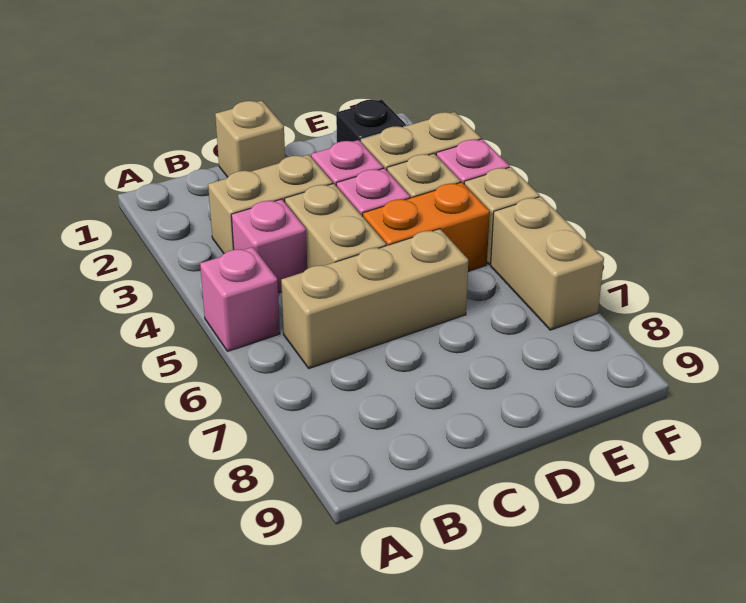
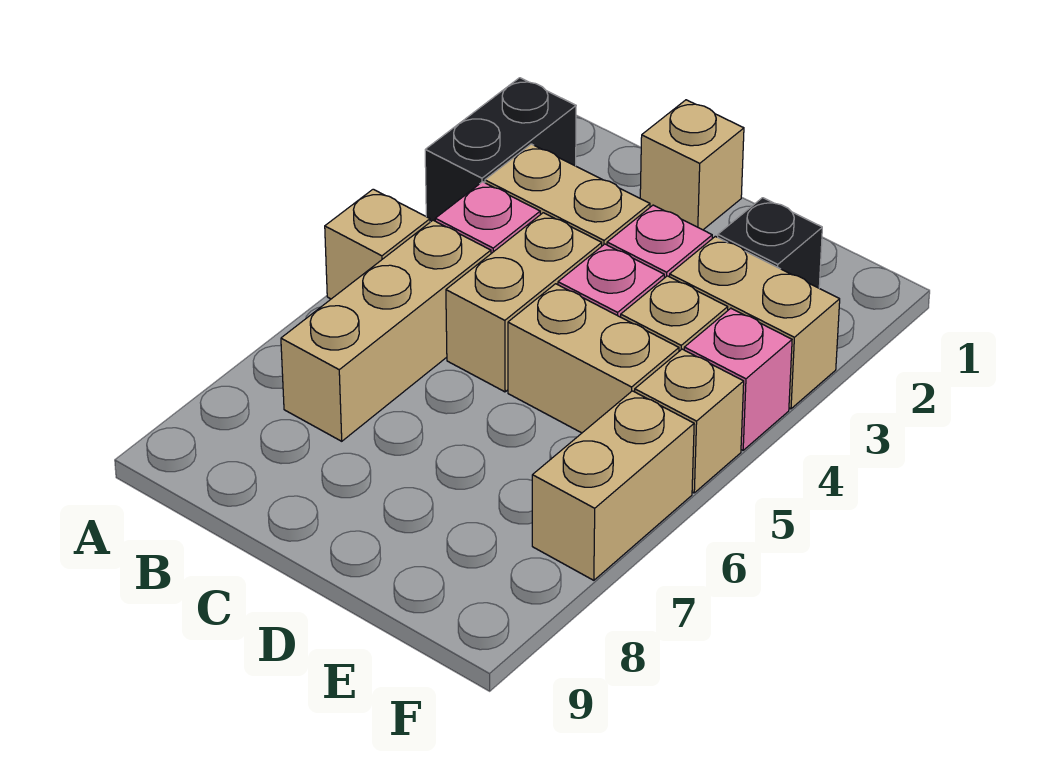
none -> black brick A2:A3 level 1
pink brick A5 level 1 -> tan brick A5 level 1
tan brick B6:D6 level 1 -> tan brick B5:B7 level 1
orange brick D5:E5 level 1 -> tan brick D5:E5 level 1

